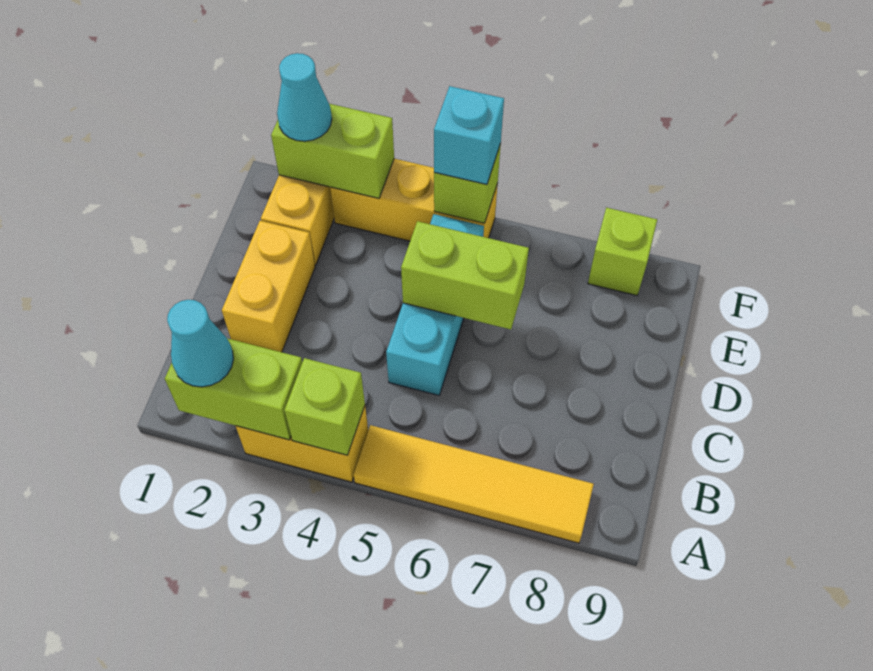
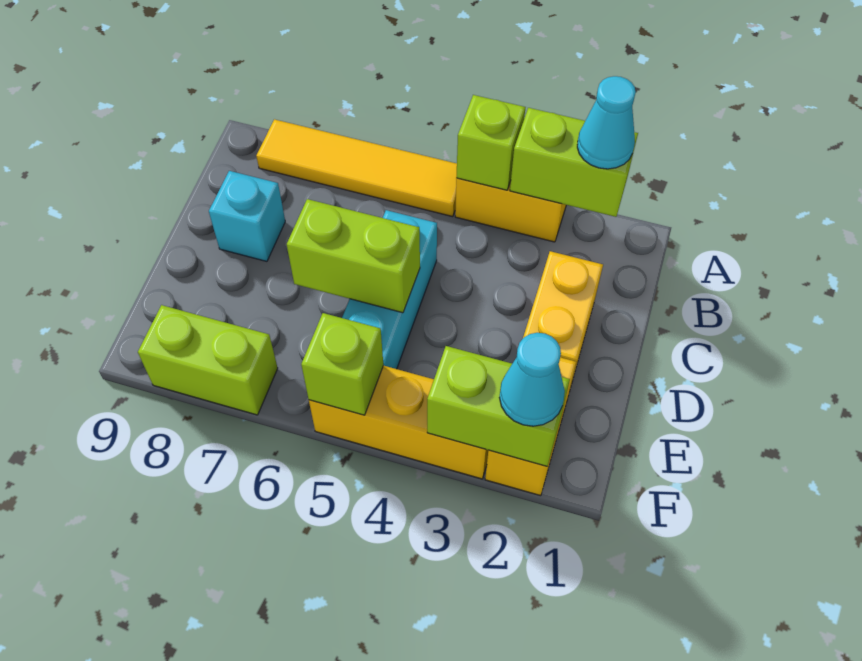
cyan brick F5 level 3 -> cyan brick C8 level 1
lime brick F8 level 1 -> lime brick F7:F8 level 1

